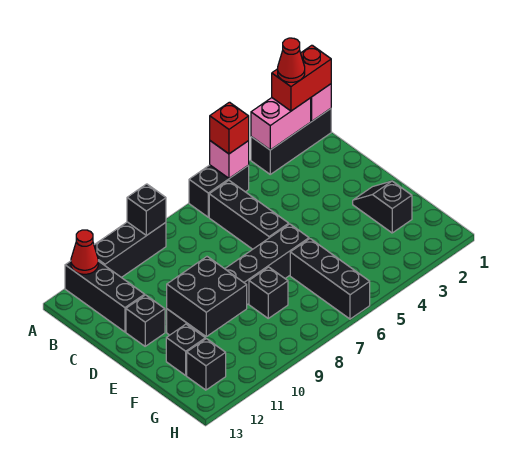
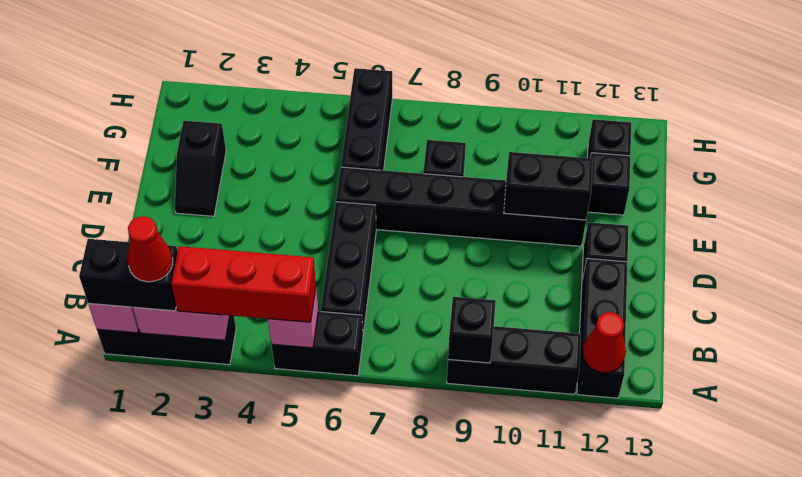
red brick A1:A2 level 3 -> black brick A1:A2 level 3
red brick A5 level 3 -> red brick A3:A5 level 3
black brick E10:F11 level 2 -> black brick E10:E11 level 2

